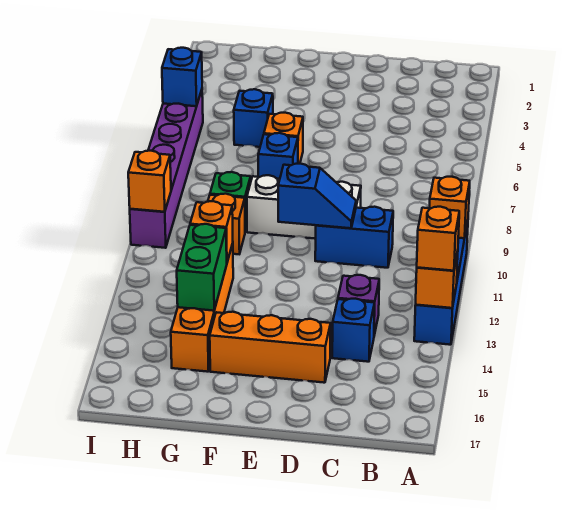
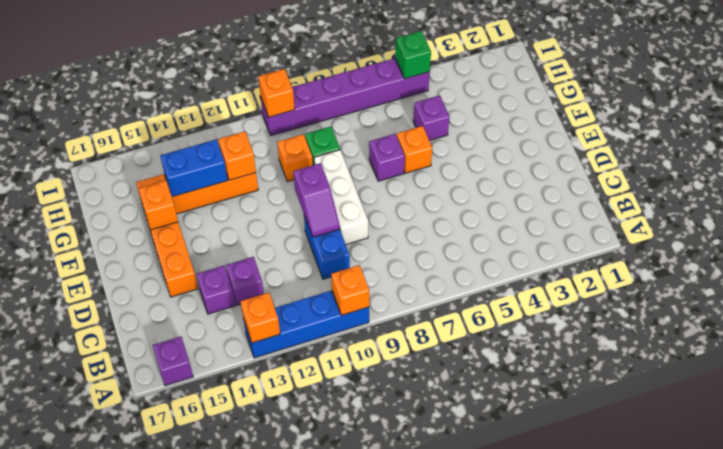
orange brick A13 level 3 -> orange brick F15 level 2
none -> purple brick A16 level 1
blue brick C14 level 1 -> purple brick C14 level 1
blue slope D10:E10 level 2 top E -> purple slope D10:E10 level 2 top E
blue brick F7 level 1 -> purple brick F7 level 1
blue brick G5 level 1 -> purple brick G5 level 1
green brick G13:G14 level 2 -> blue brick G13:G14 level 2
blue brick I5 level 2 -> green brick I5 level 2

